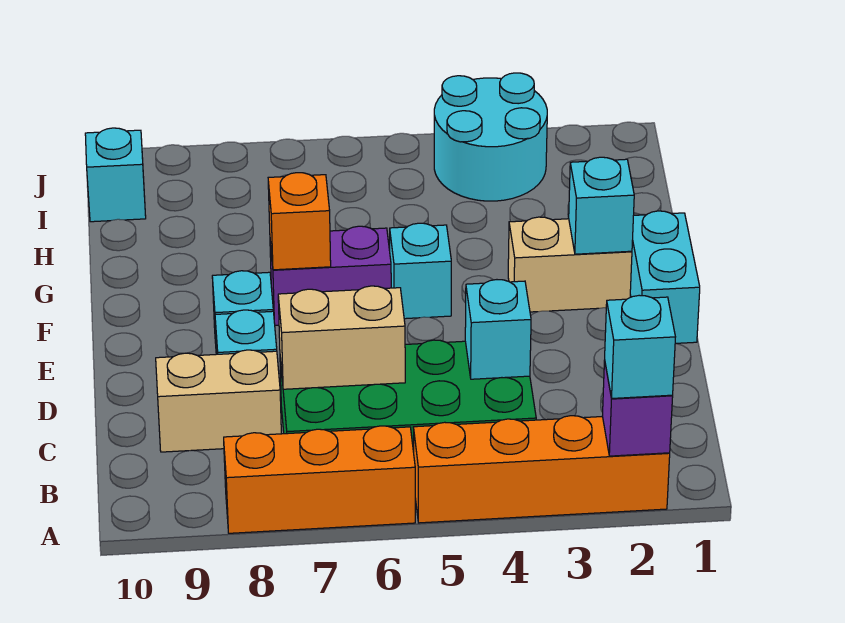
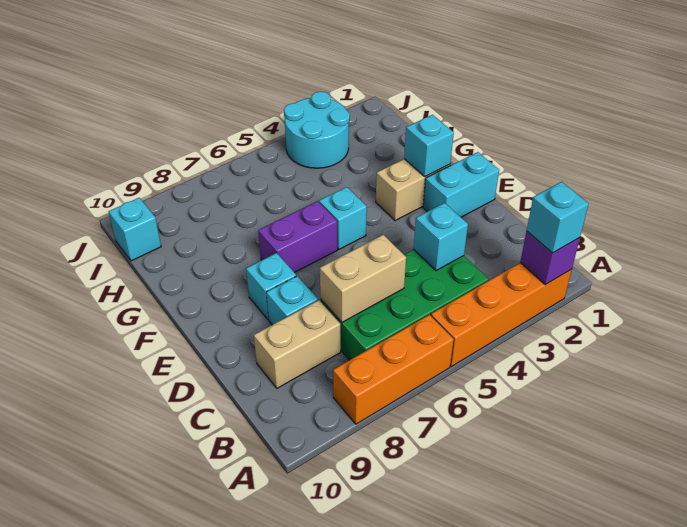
cyan brick E1:F1 level 1 -> cyan brick E1:E2 level 1
orange brick F7 level 2 -> none

